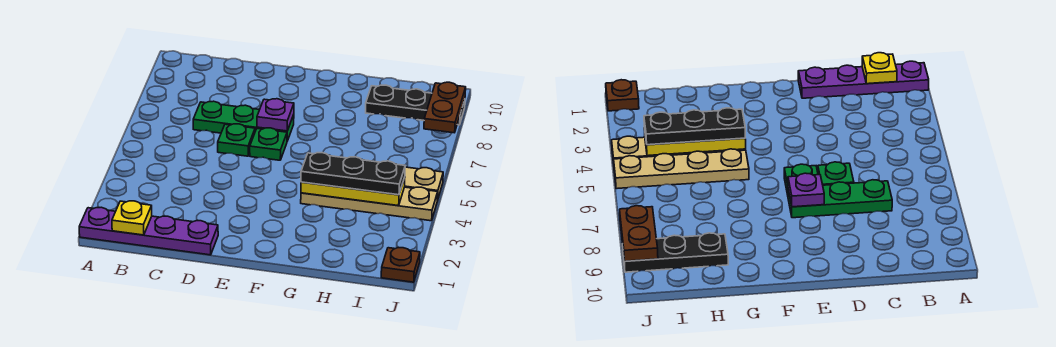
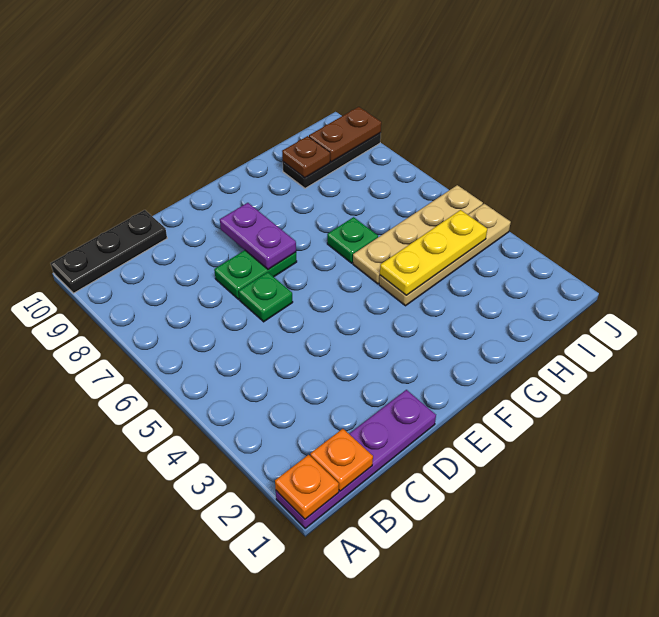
none -> orange plate A1 level 2
yellow plate B1 level 2 -> orange plate B1 level 2
green plate C7:E7 level 1 -> green plate D7:E7 level 1
green plate E6 level 1 -> green plate G6 level 1
purple plate E7 level 2 -> purple plate E7:E8 level 2
black plate G4:I4 level 3 -> black plate A10:C10 level 1
brown plate J1 level 1 -> brown plate H9 level 2
brown plate J8:J9 level 2 -> brown plate I9:J9 level 2

